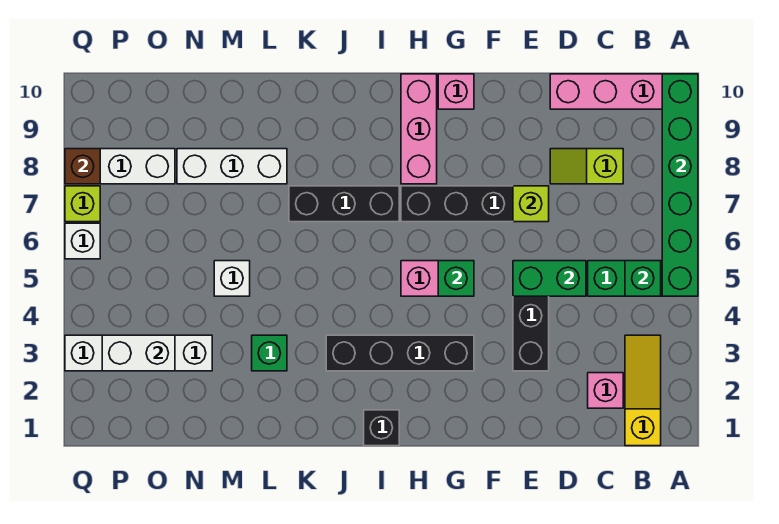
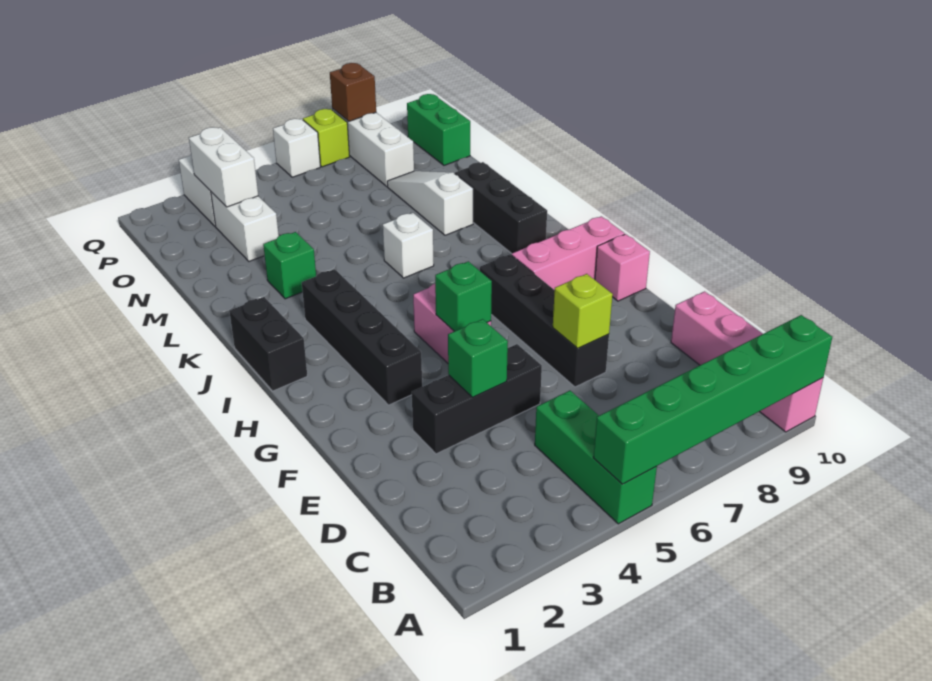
yellow slope B1:B3 level 1 top 1 -> none
green brick B5 level 2 -> green brick E4 level 2
pink brick C2 level 1 -> none
lime slope C8:D8 level 1 top C -> none
green brick D5:E5 level 2 -> green brick O10:P10 level 1
black brick I1 level 1 -> black brick I1:J1 level 1
black brick I7:K7 level 1 -> black brick J9:L9 level 1
white brick L8:N8 level 1 -> white slope L8:N8 level 1 top L
white brick M5 level 1 -> white brick K6 level 1

